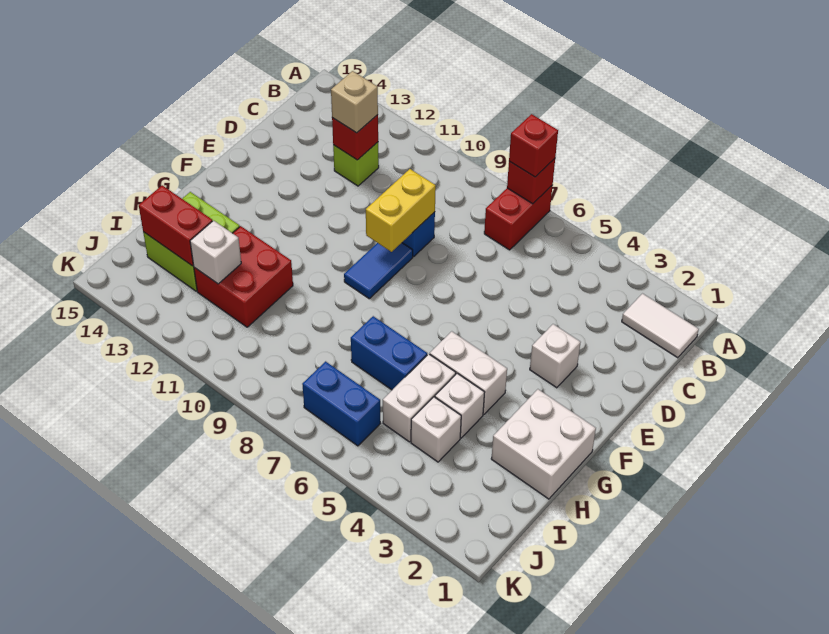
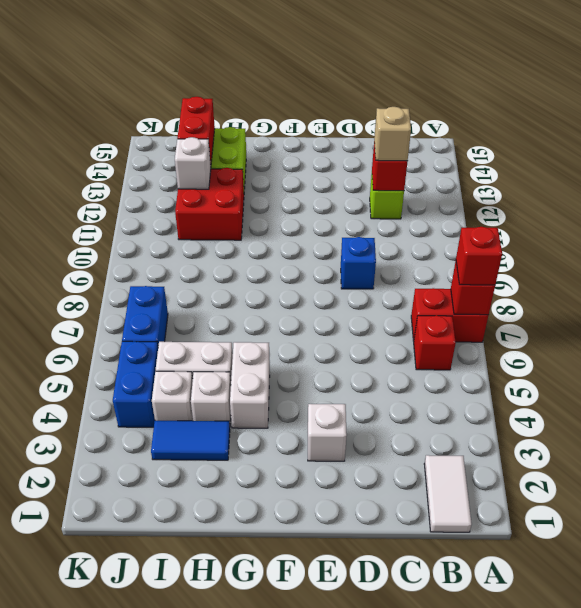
none -> red brick B6 level 1
yellow brick D9:E9 level 2 -> none
blue tile E9:F9 level 1 -> blue tile H3:I3 level 1
white brick G1:H2 level 1 -> none
blue brick H6:H7 level 1 -> blue brick J4:J5 level 1

